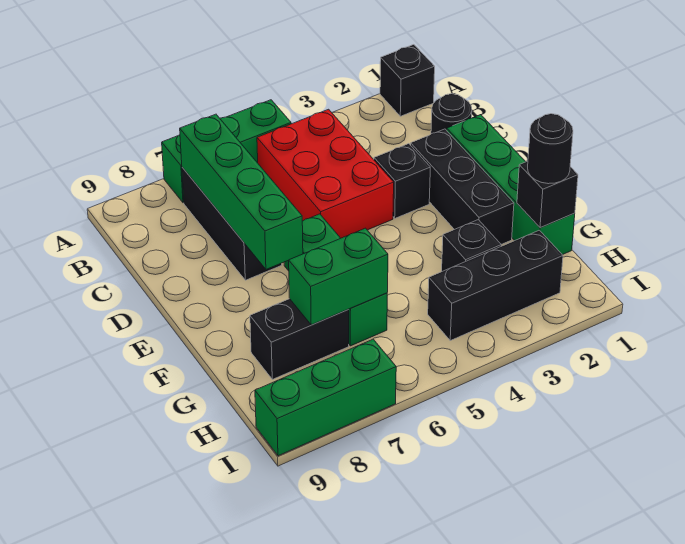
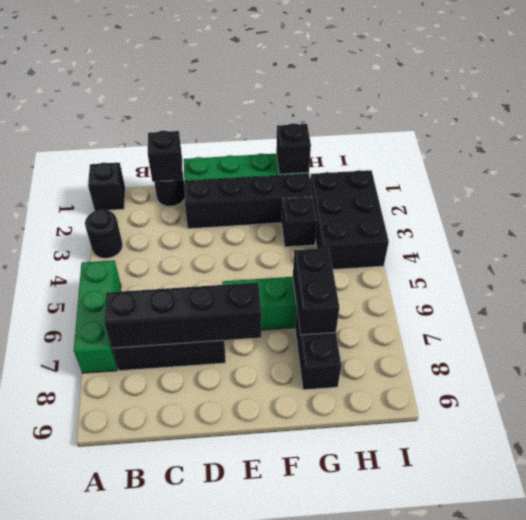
red brick B4:D5 level 1 -> none
green brick B7:E7 level 2 -> black brick B7:E7 level 2
black brick D2:F2 level 1 -> black brick D2:G2 level 1
black brick D3 level 1 -> black brick C1 level 2
black round brick G1 level 3 -> black round brick A3 level 1
green brick G6:G7 level 2 -> black brick G6:G7 level 2
black brick H2:H4 level 1 -> black brick H2:I4 level 1
green brick I7:I9 level 1 -> none

